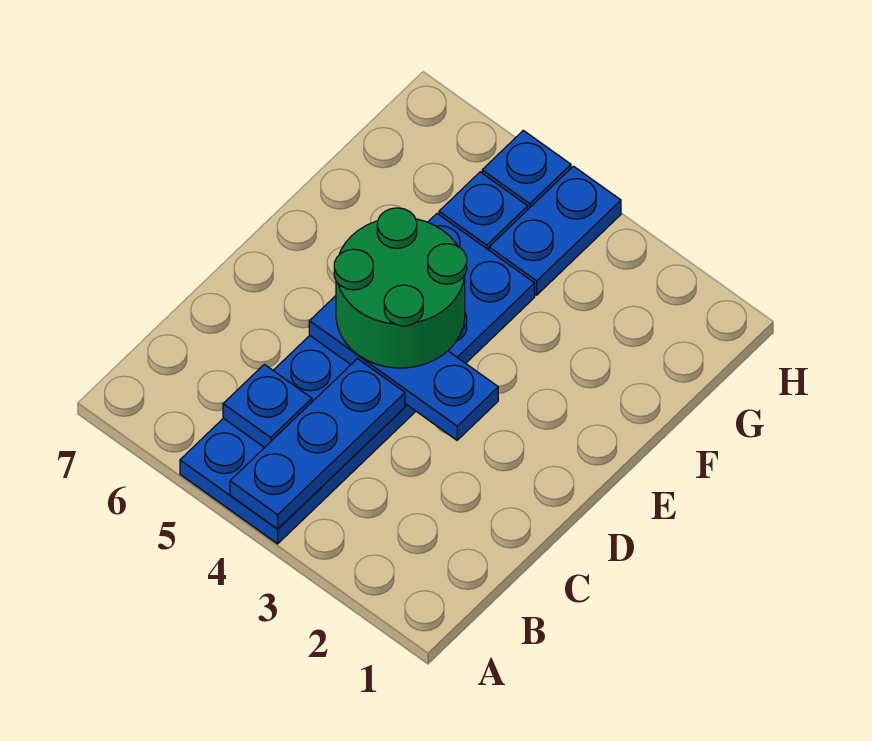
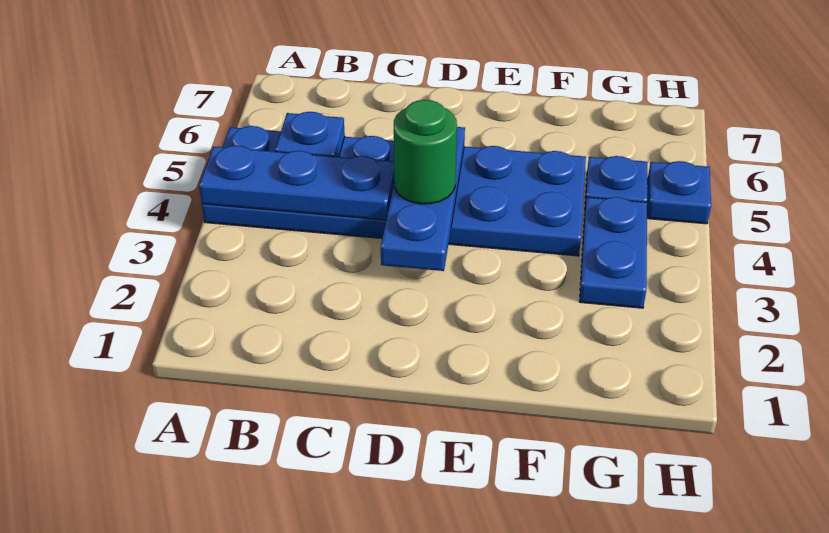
green round brick D4:E5 level 3 -> green round brick D4 level 3
blue plate G4:H4 level 1 -> blue plate G3:G4 level 1

